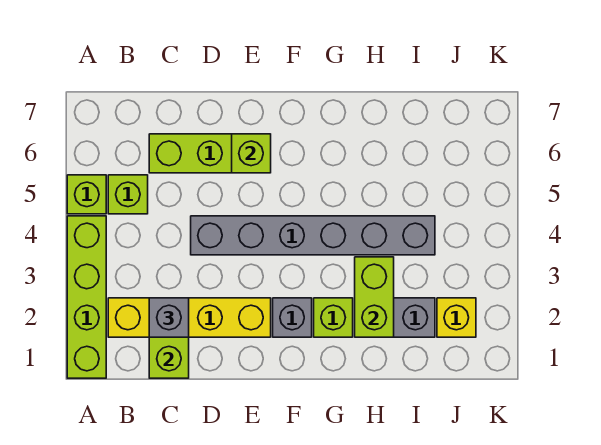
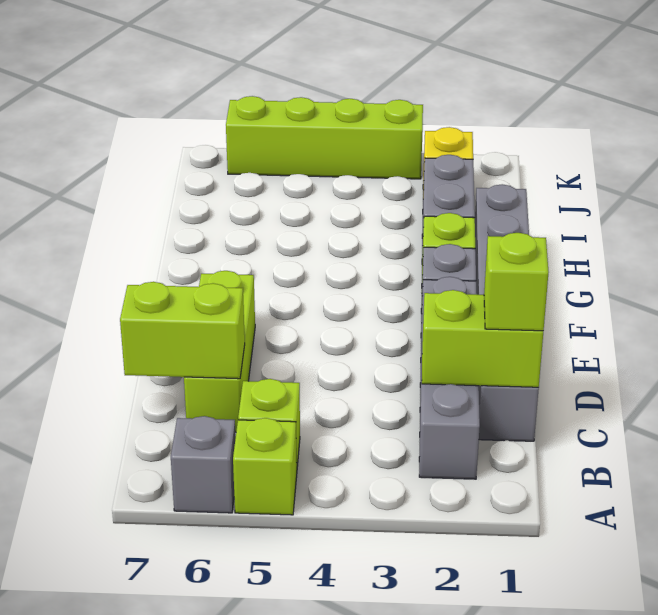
lime brick A1:A4 level 1 -> lime brick K3:K6 level 1
yellow brick B2:E2 level 1 -> grey brick B2:E2 level 1
grey brick C2 level 3 -> grey brick A6 level 1
grey brick D4:I4 level 1 -> grey brick C1:H1 level 1
lime brick E6 level 2 -> lime brick C1 level 3
lime brick H2:H3 level 2 -> lime brick C6:C7 level 2

